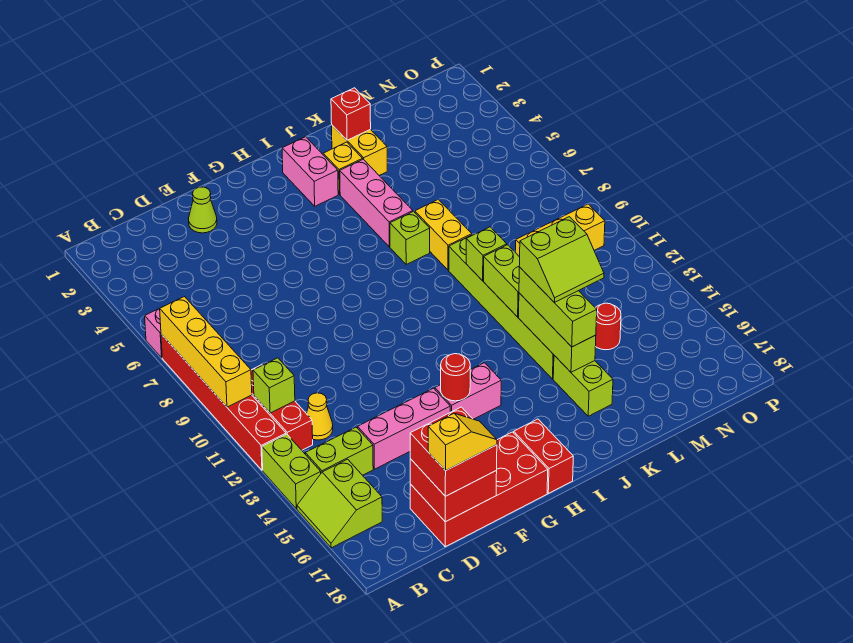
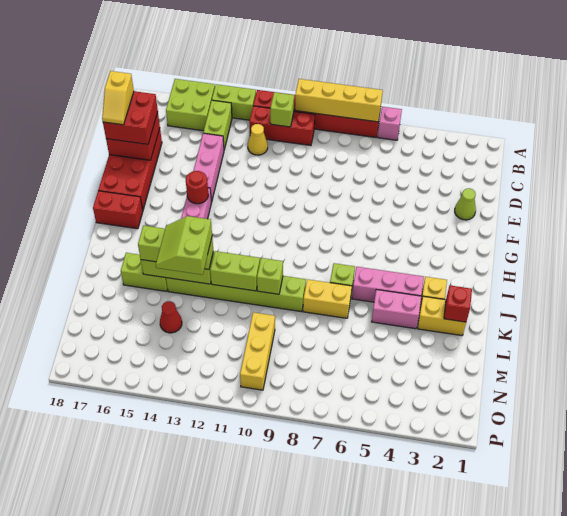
lime slope A15:B16 level 1 top B -> lime brick A15:B16 level 1
pink brick I2:I3 level 1 -> pink brick K4:K5 level 1
red round brick M14 level 1 -> red cone M14 level 1

